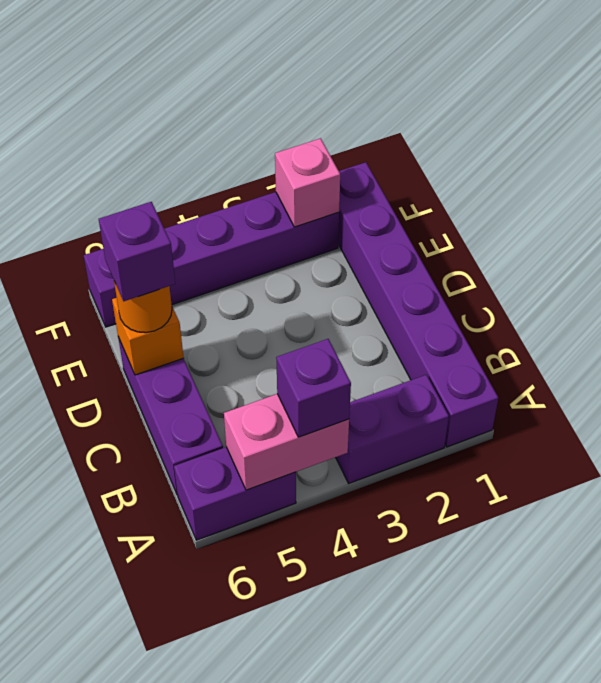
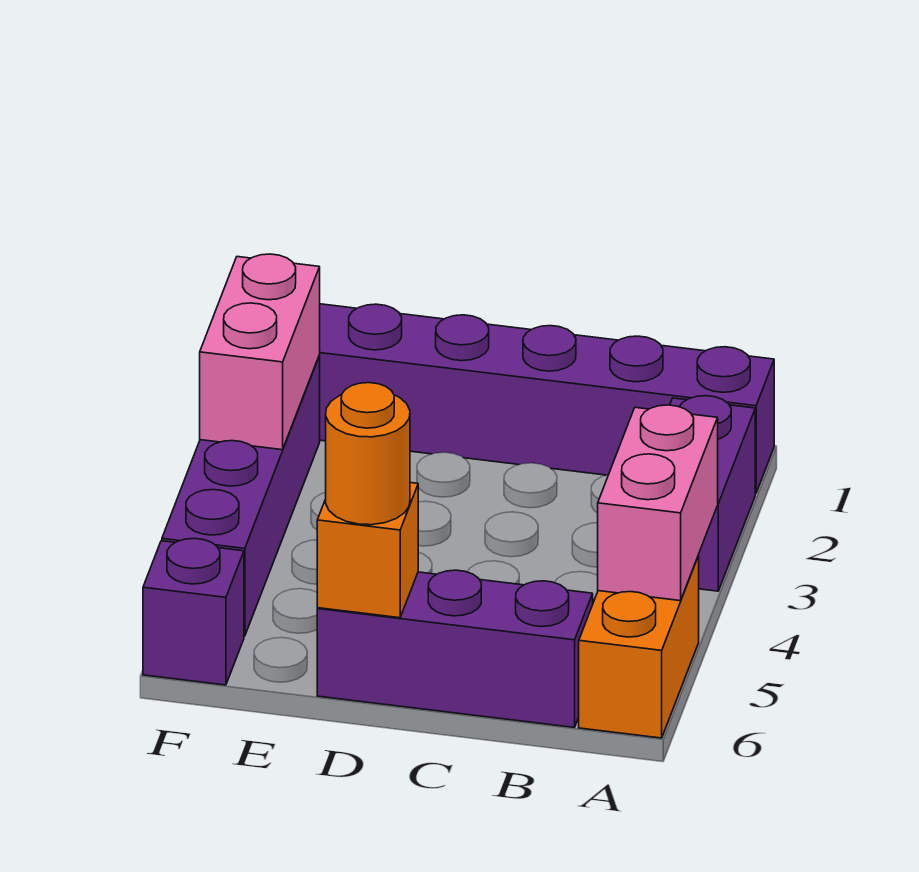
purple brick A4 level 3 -> none
purple brick A5:A6 level 1 -> orange brick A5:A6 level 1
purple brick D6 level 4 -> none
pink brick F2 level 2 -> pink brick F2:F3 level 2

